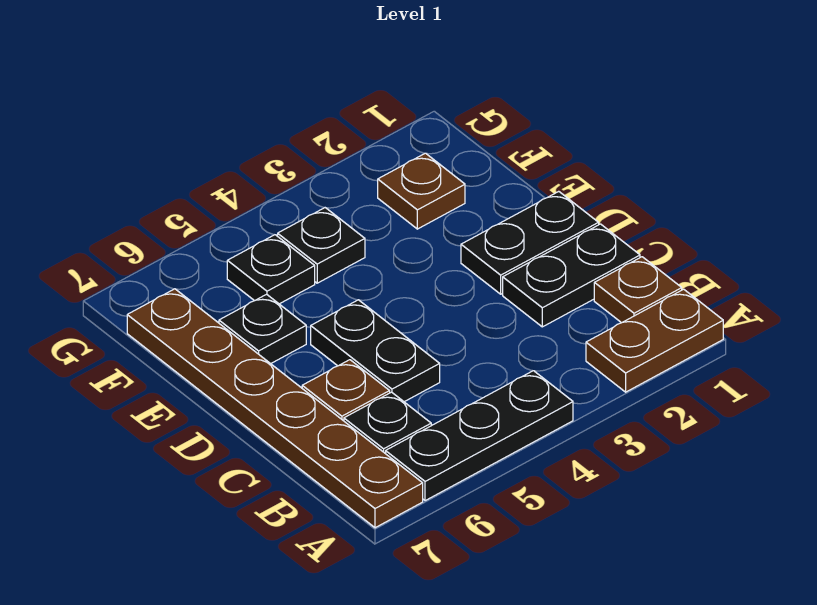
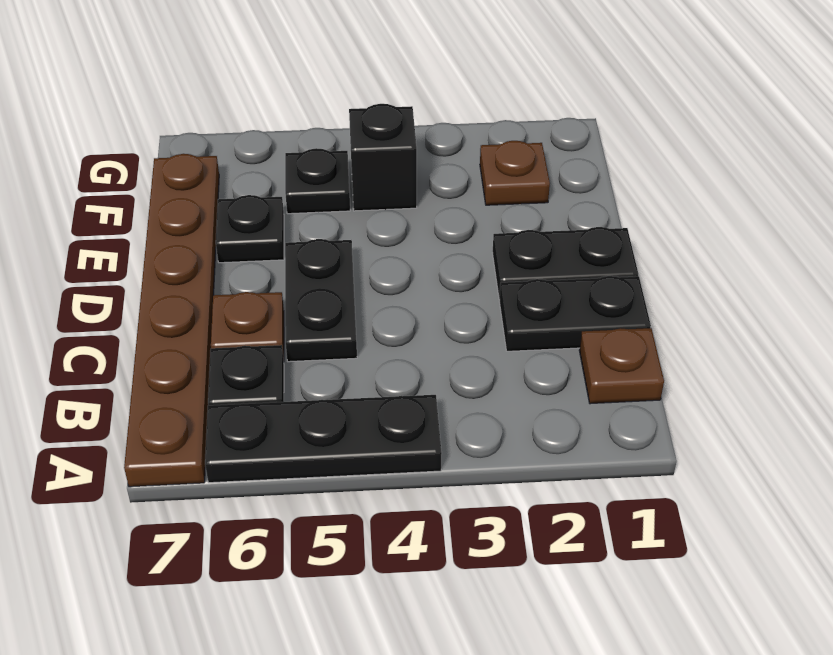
brown plate A1:A2 level 1 -> none
black plate F4 level 1 -> black brick F4 level 1

